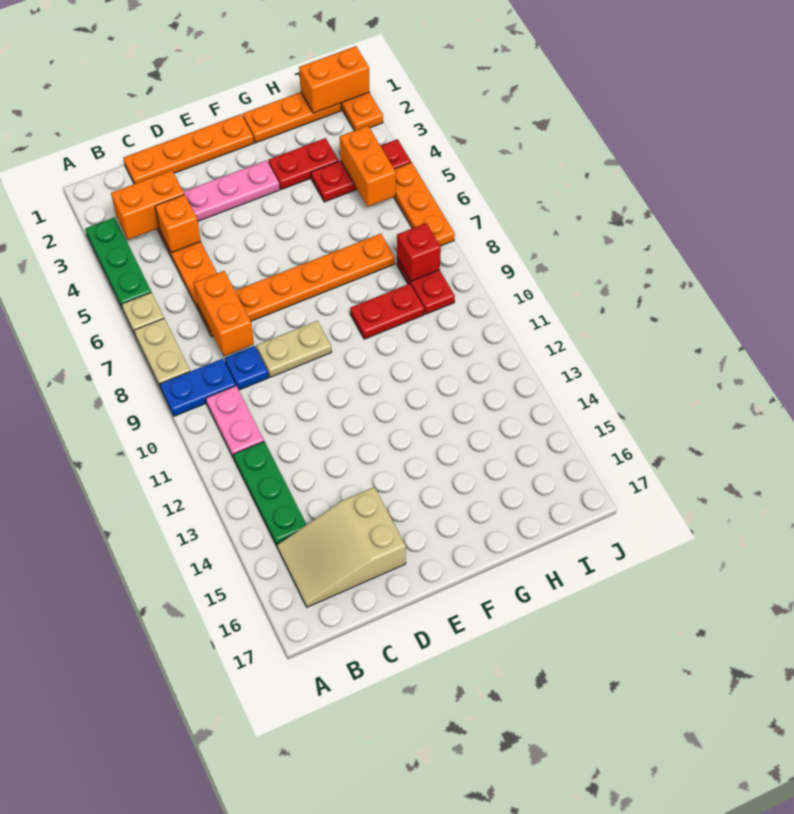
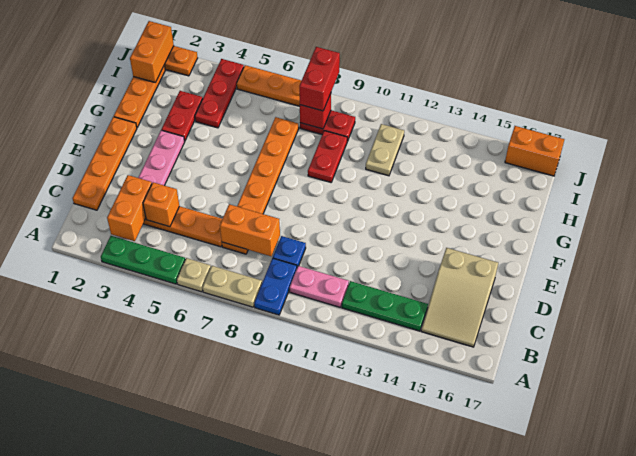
tan plate D9:E9 level 1 -> tan plate H11:I11 level 1
orange brick I4:I5 level 2 -> orange brick J16:J17 level 1
none -> red brick I8:J8 level 3

